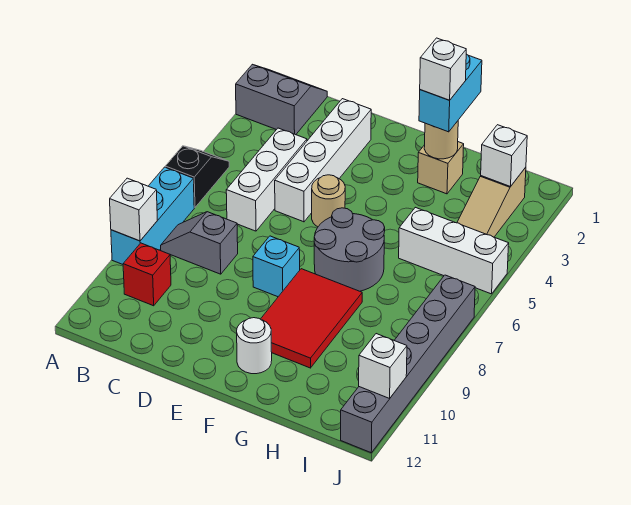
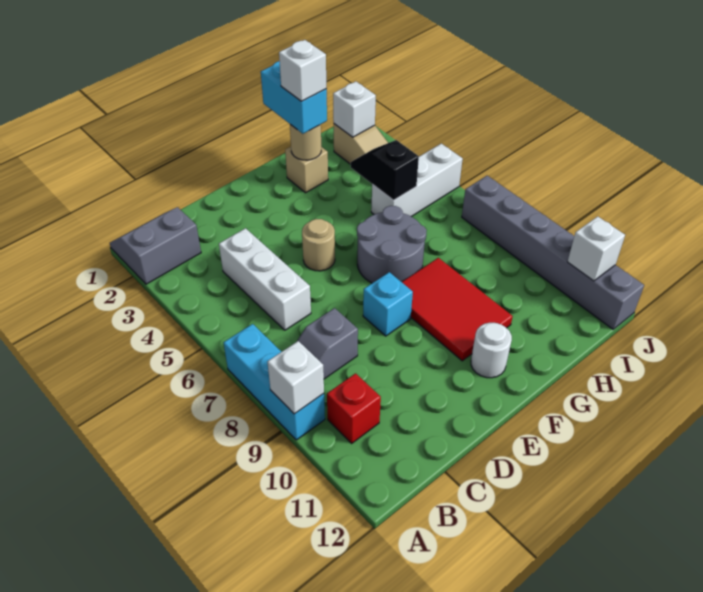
black slope A5:A6 level 1 top 6 -> black slope H4:H5 level 2 top 5
white brick D2:D5 level 1 -> none

